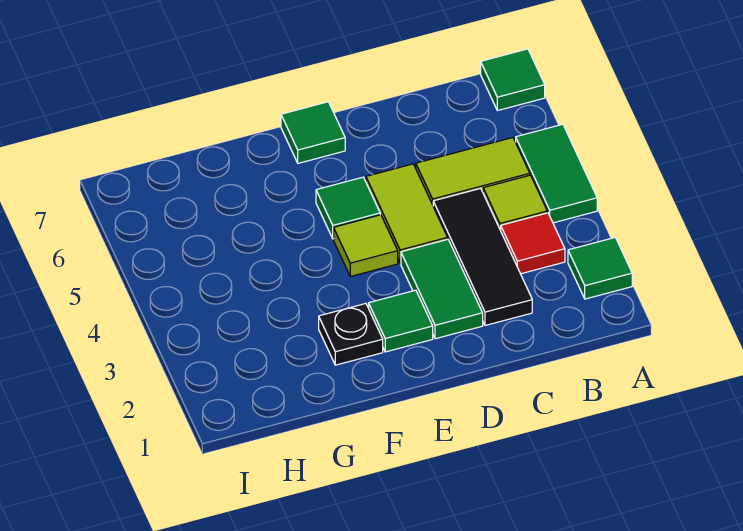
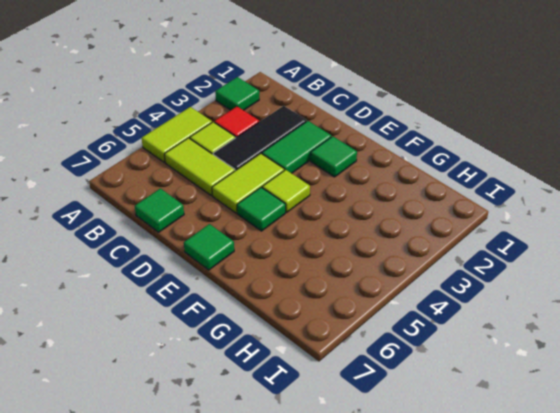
green tile A4:A5 level 1 -> lime tile A4:A5 level 1
green tile A7 level 1 -> green tile C7 level 1
black plate F2 level 1 -> none

